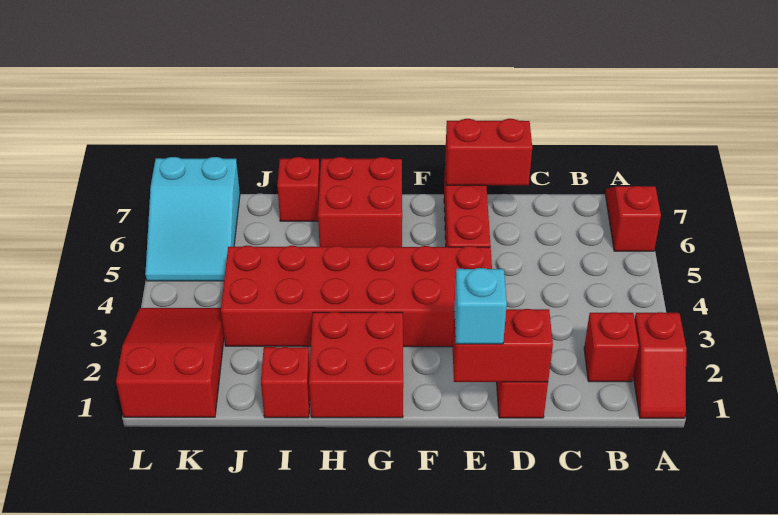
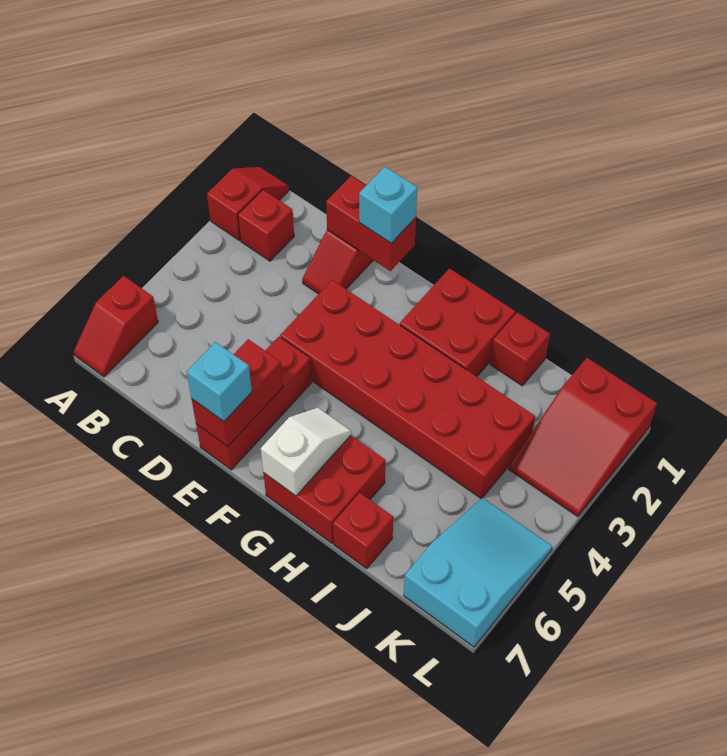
red brick D7:E7 level 2 -> red brick E6:E7 level 2
none -> cyan brick E7 level 3
none -> white slope G6:G7 level 2 top 7

